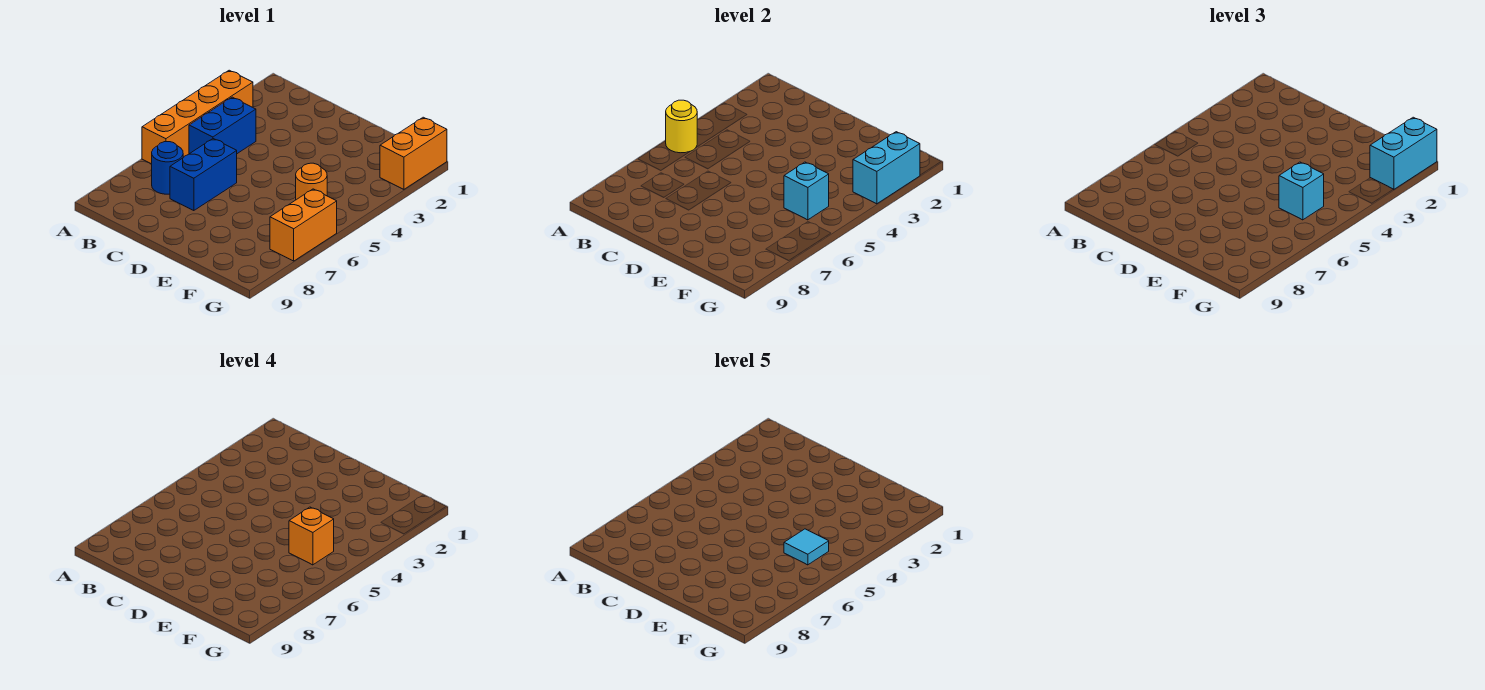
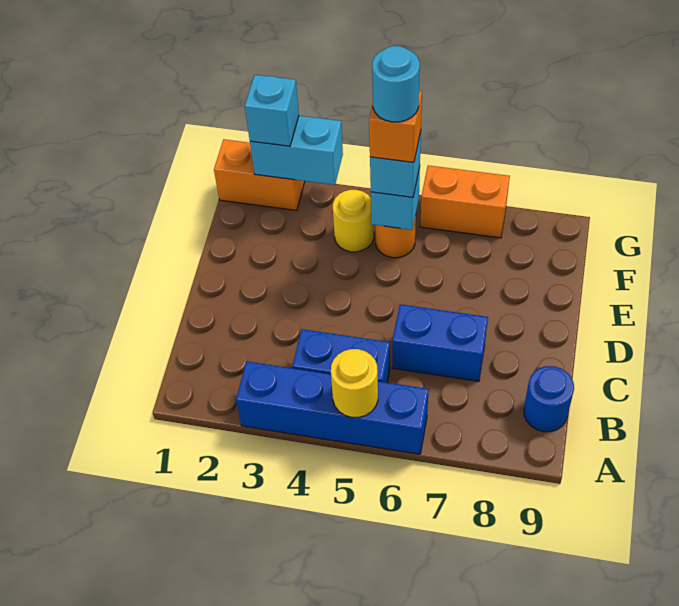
orange brick A3:A6 level 1 -> blue brick A3:A6 level 1
blue round brick B7 level 1 -> blue round brick B9 level 1
none -> yellow round brick F4 level 1
cyan tile F5 level 5 -> cyan round brick F5 level 5
cyan brick G1:G2 level 3 -> cyan brick G2 level 3

